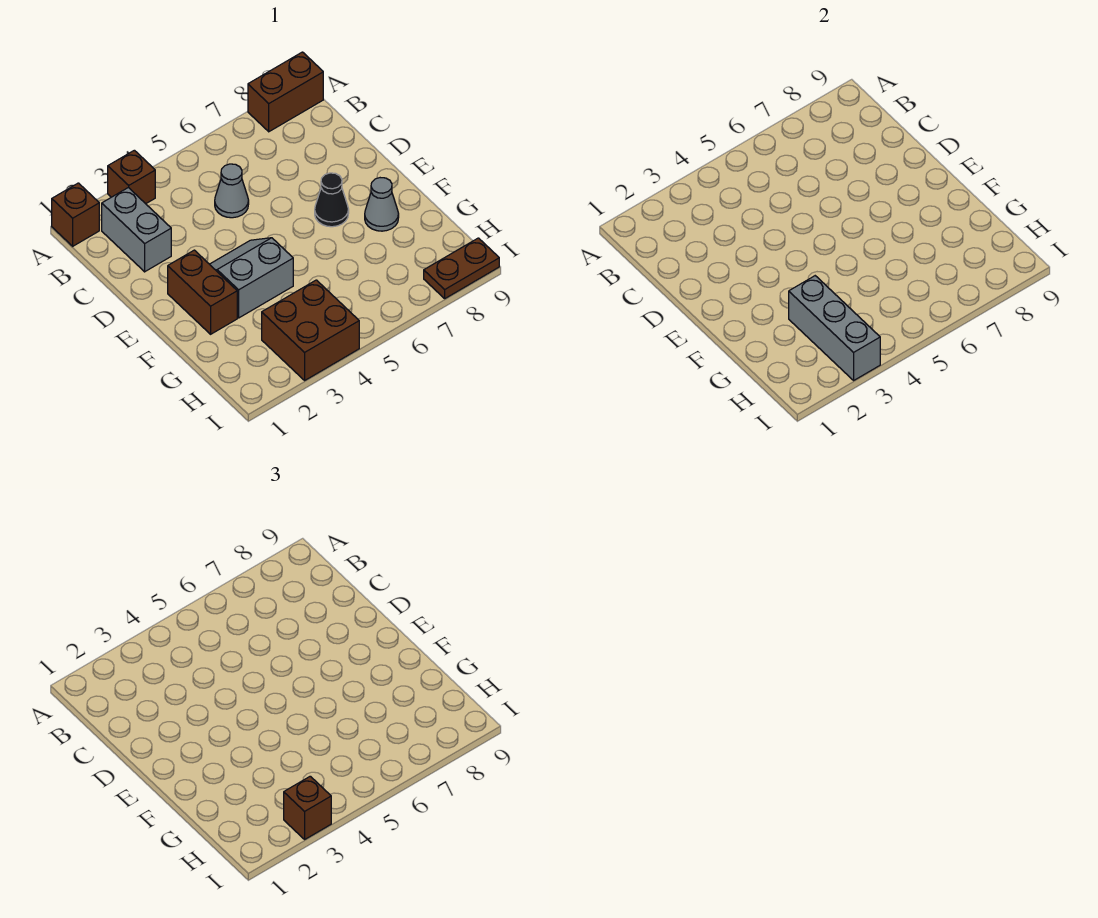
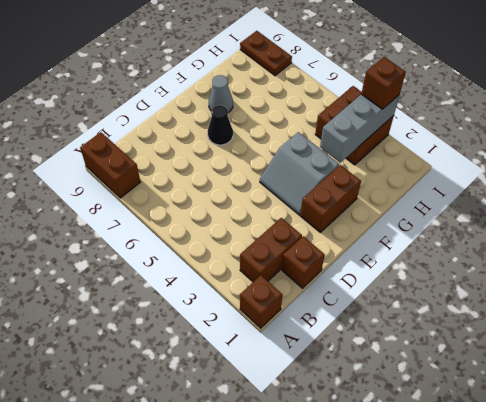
brown brick A3 level 1 -> brown brick C1 level 1
grey brick B2:C2 level 1 -> brown brick B2:C2 level 1
grey cone C5 level 1 -> none

